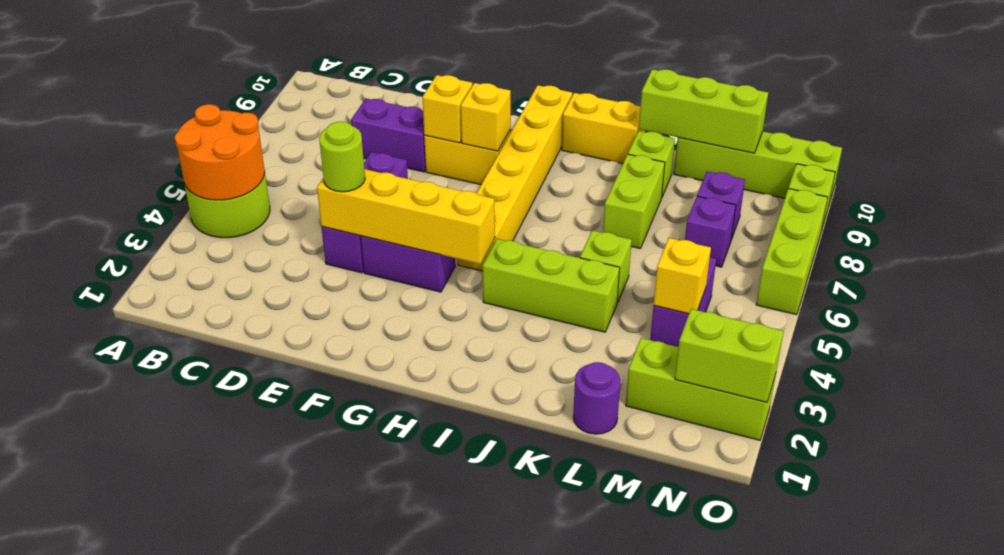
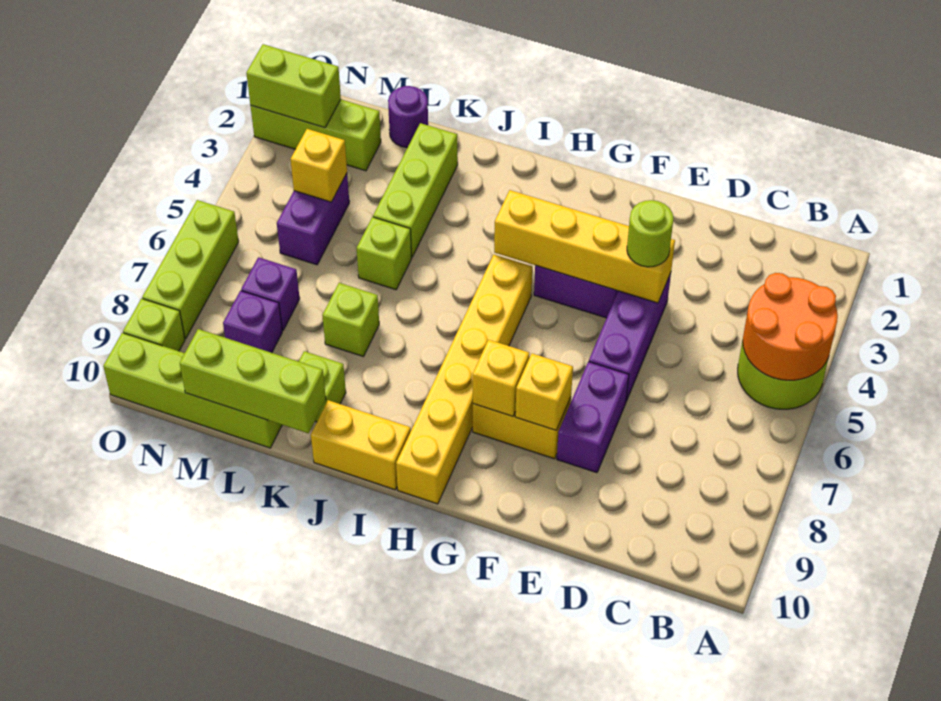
purple brick D8:E8 level 1 -> purple brick E7:E8 level 1
lime brick I4:K4 level 1 -> lime brick K2:K4 level 1
lime brick K7:K8 level 1 -> lime brick K7 level 1

